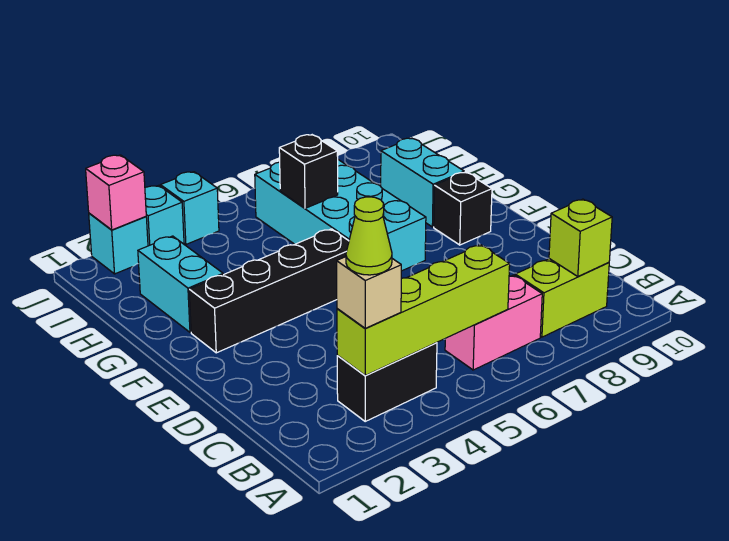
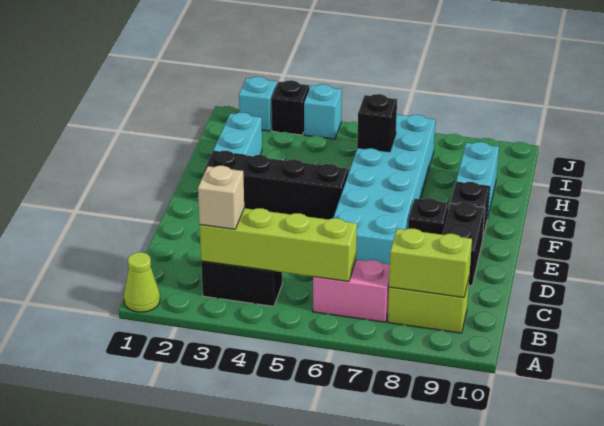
lime cone B3 level 4 -> lime cone A1 level 1
lime brick B9 level 2 -> lime brick B8:B9 level 2
none -> black brick D9:E9 level 1
none -> black brick E8 level 1
cyan brick F6:I7 level 1 -> cyan brick D6:I7 level 1
pink brick J2 level 2 -> none
cyan brick J3 level 1 -> black brick J3 level 1

